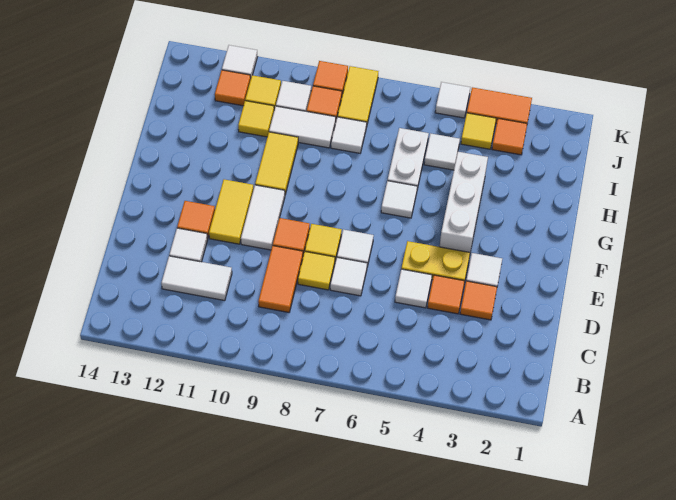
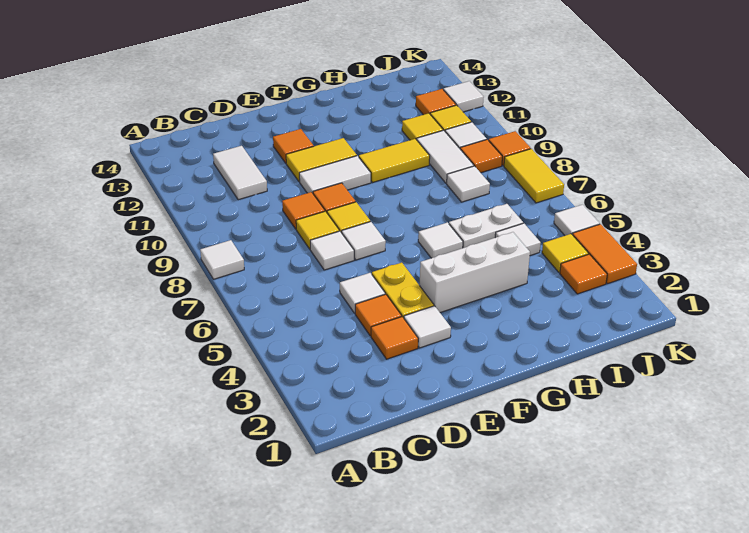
orange tile C9:D9 level 1 -> orange tile D9 level 1
white tile D12 level 1 -> white tile A8 level 1
yellow tile J8:K8 level 1 -> yellow tile K7:K8 level 1

